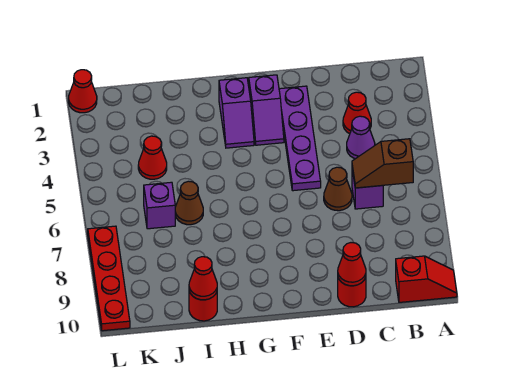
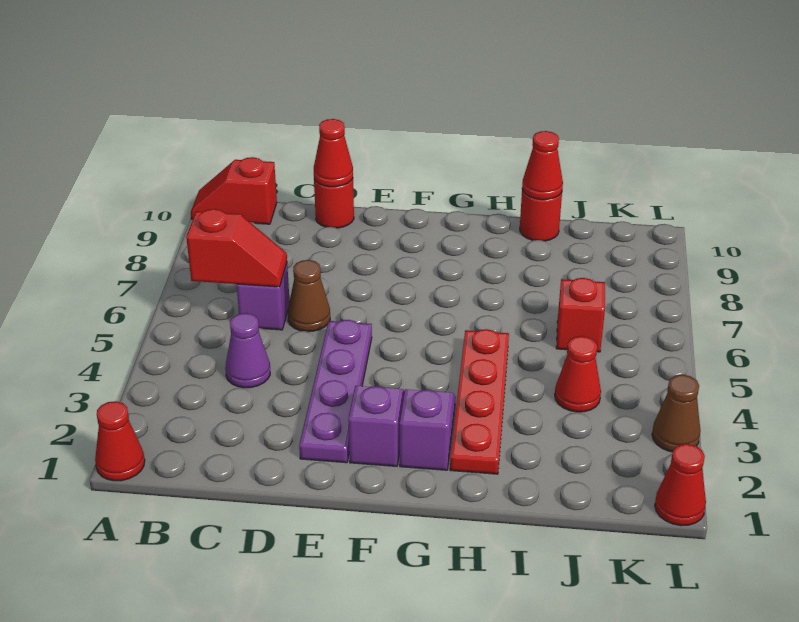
brown slope B6:C6 level 2 top B -> red slope B6:C6 level 2 top B
red cone C3 level 1 -> red cone A1 level 1
brown cone I6 level 1 -> brown cone L3 level 1
purple brick J6 level 1 -> red brick J6 level 1
red plate L7:L10 level 1 -> red plate H2:H5 level 1

